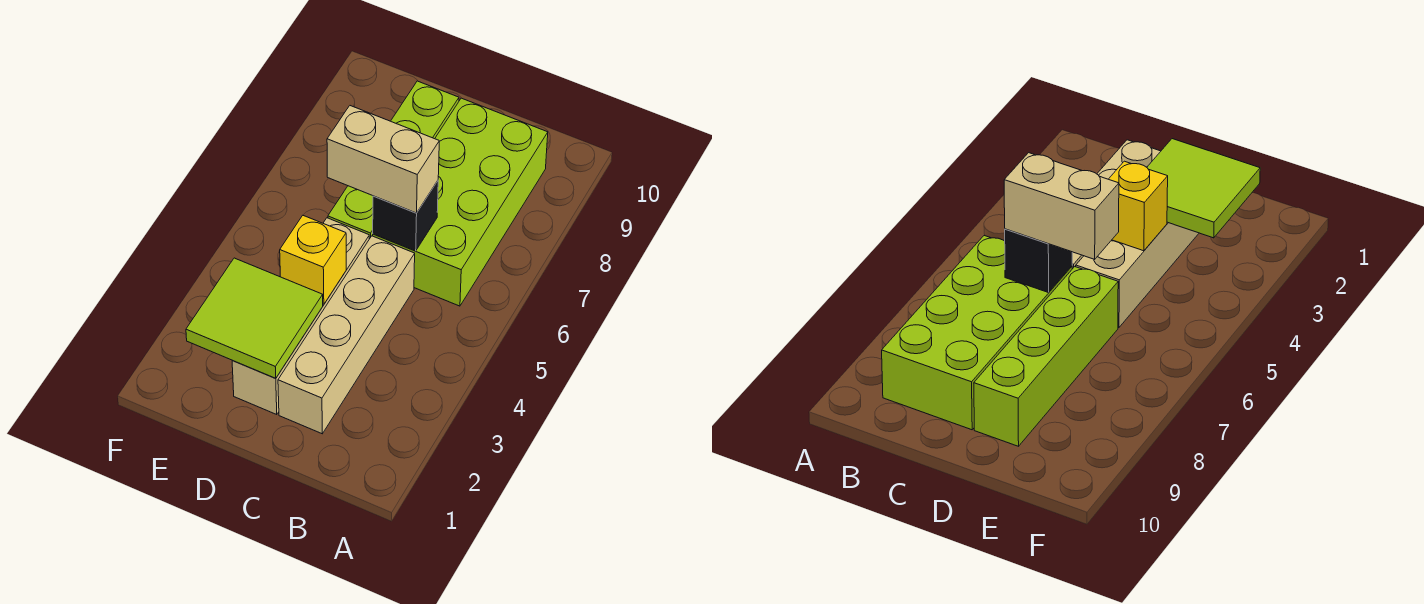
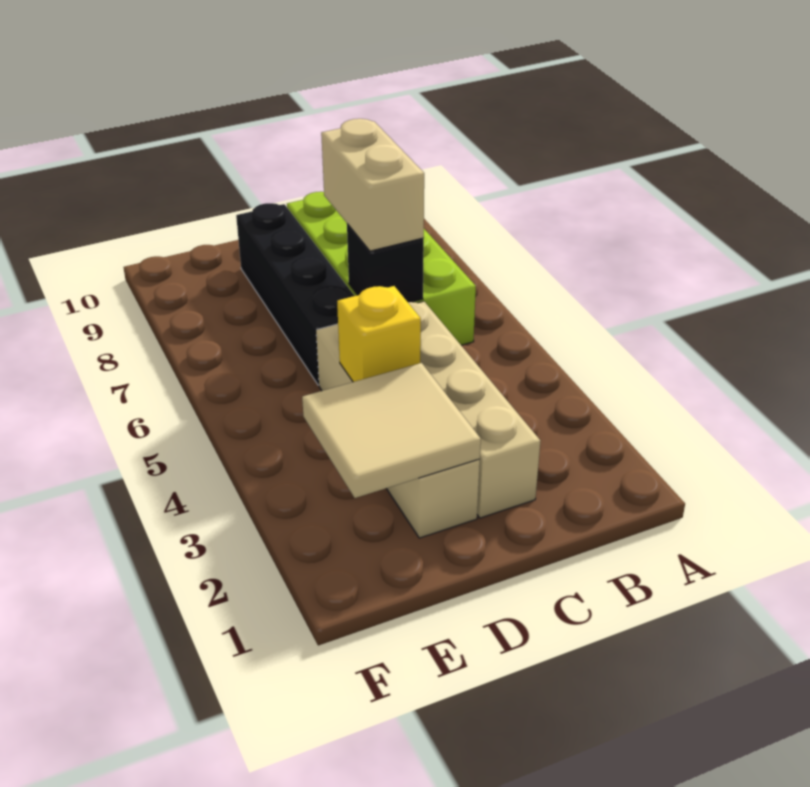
tan brick C6:D6 level 3 -> tan brick C6:C7 level 3
lime tile D2:E3 level 2 -> tan tile D2:E3 level 2
lime brick D6:D9 level 1 -> black brick D6:D9 level 1

